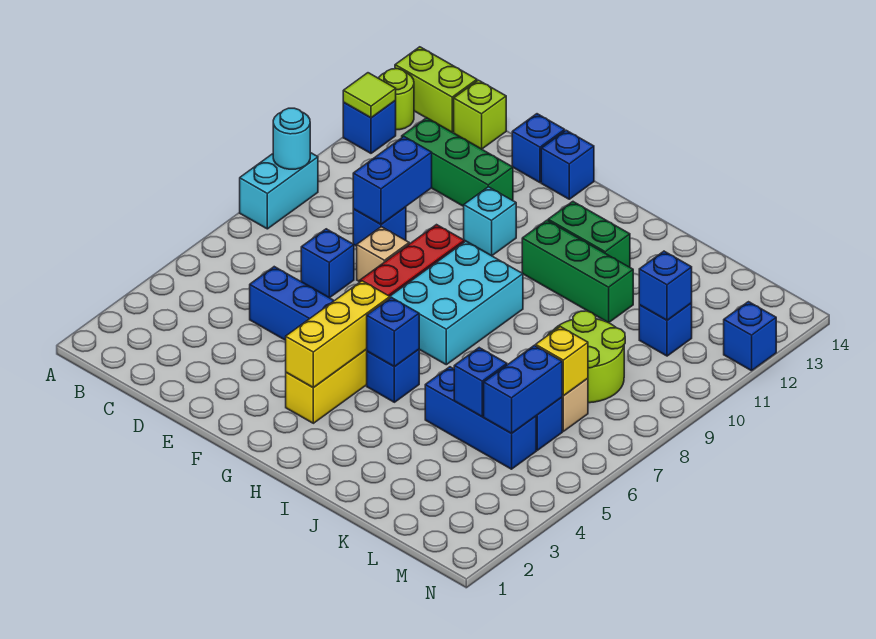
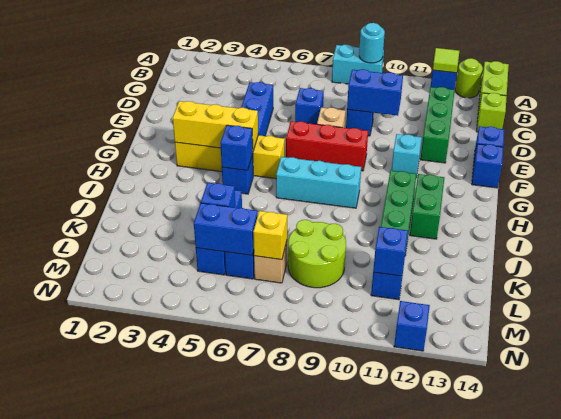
cyan brick G7:H9 level 1 -> cyan brick H7:H9 level 1

